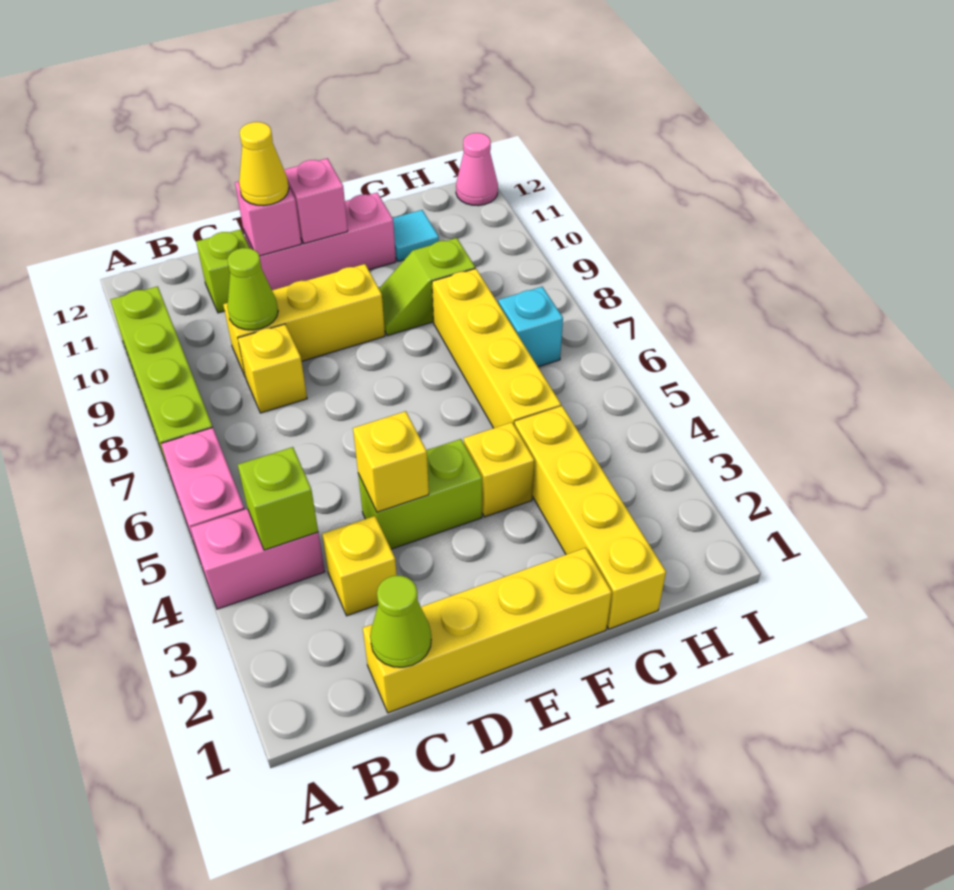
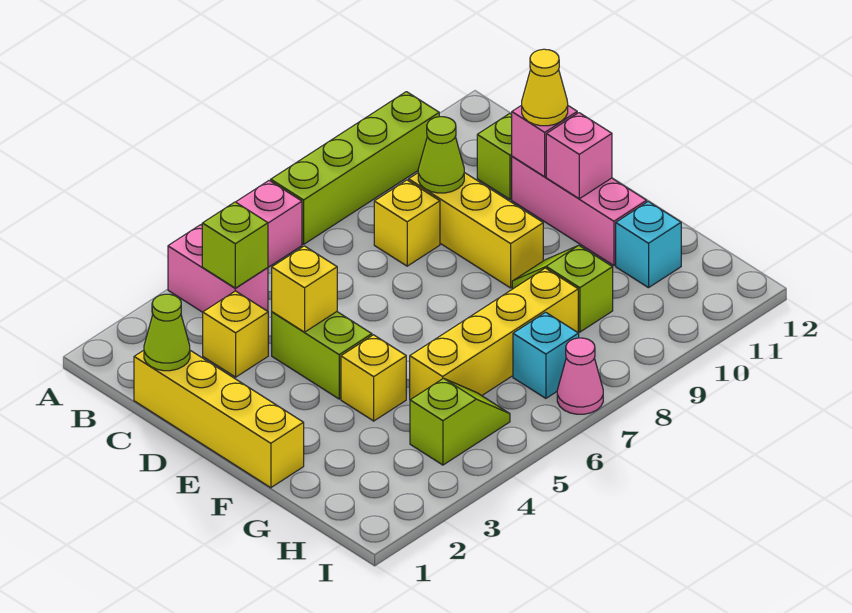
yellow brick G1:G4 level 1 -> none
cyan tile G11 level 1 -> cyan brick G11 level 1
none -> lime slope H4:H5 level 1 top 4
pink cone I12 level 1 -> pink cone I7 level 1

